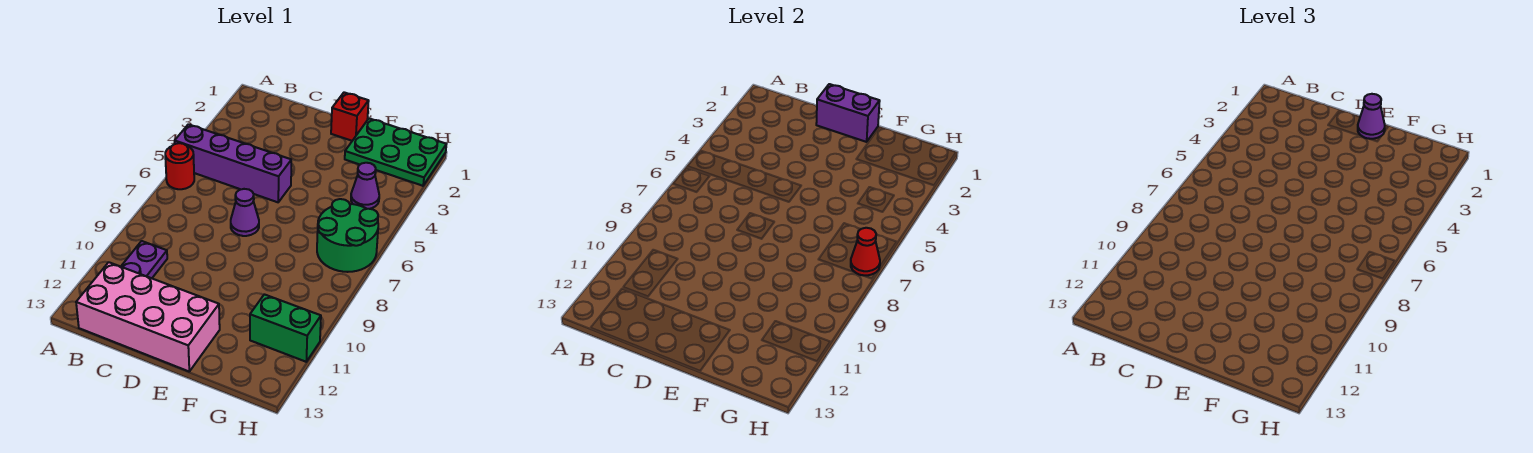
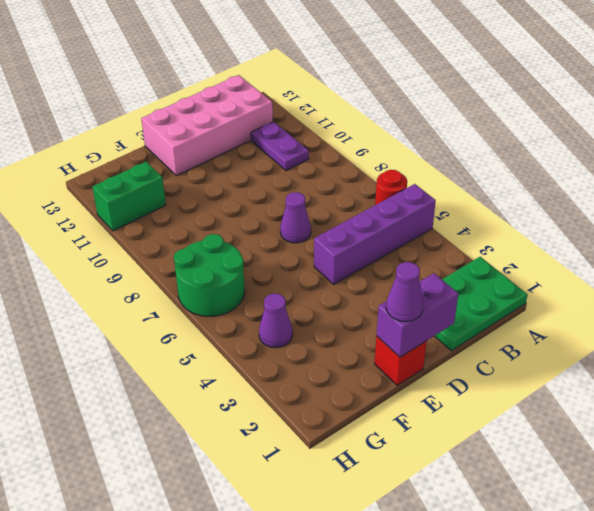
green plate F1:H2 level 1 -> green plate A1:C2 level 1
red cone H7 level 2 -> none

